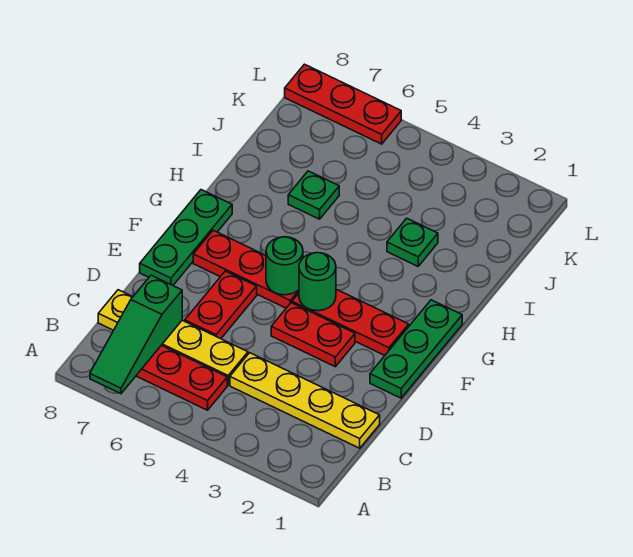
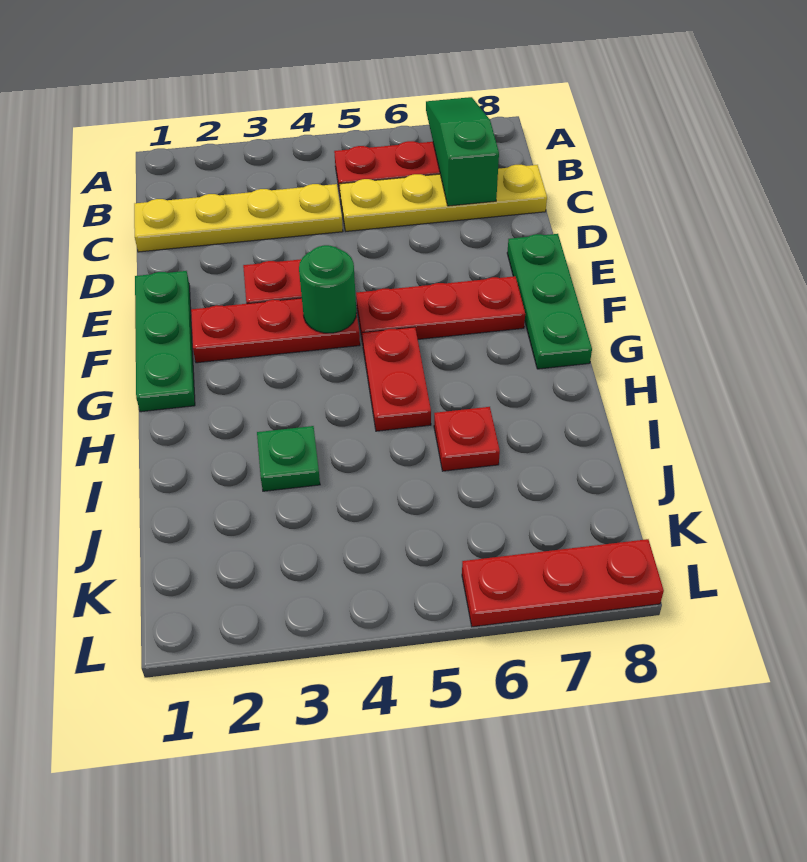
red plate D6:E6 level 1 -> red plate G5:H5 level 1
green round brick F5 level 2 -> none
green plate I6 level 1 -> red plate I6 level 1

